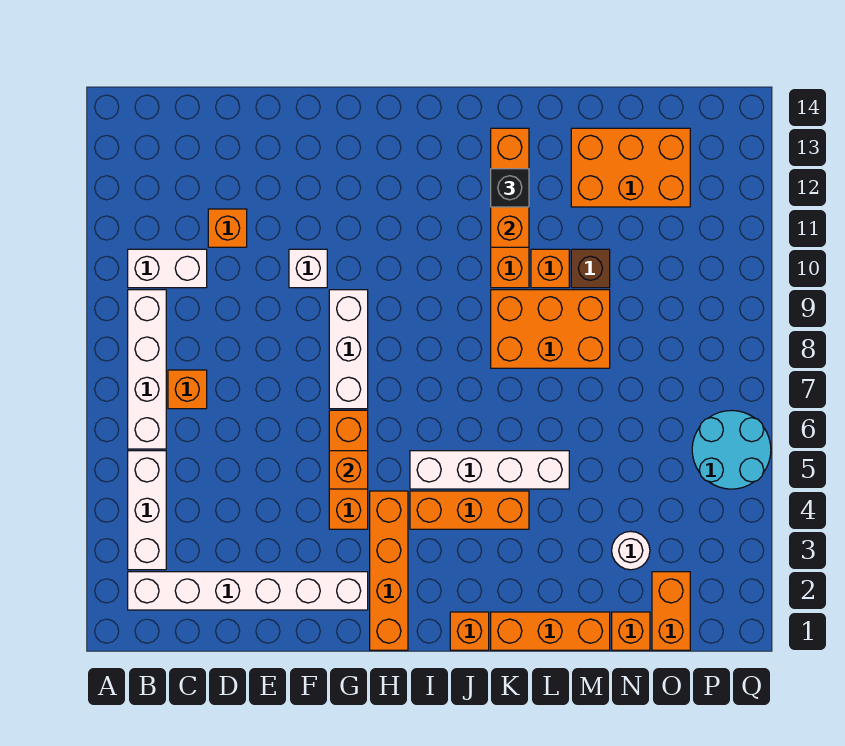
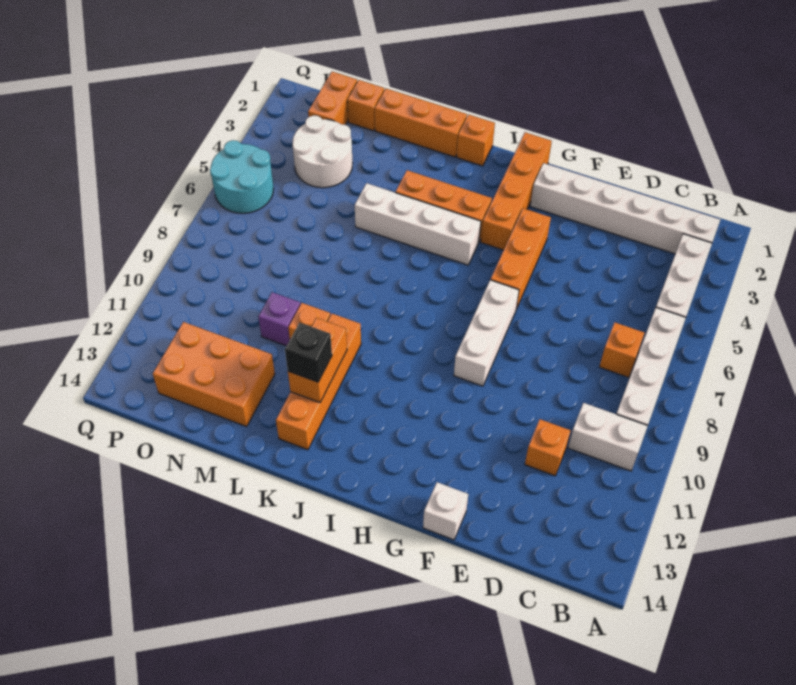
white brick F10 level 1 -> white brick F14 level 1
orange brick G5 level 2 -> none
orange brick K8:M9 level 1 -> none
brown brick M10 level 1 -> purple brick M10 level 1
white round brick N3 level 1 -> white round brick N3:O4 level 1

